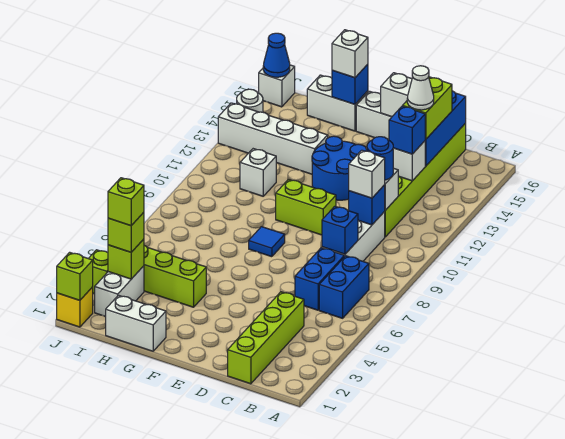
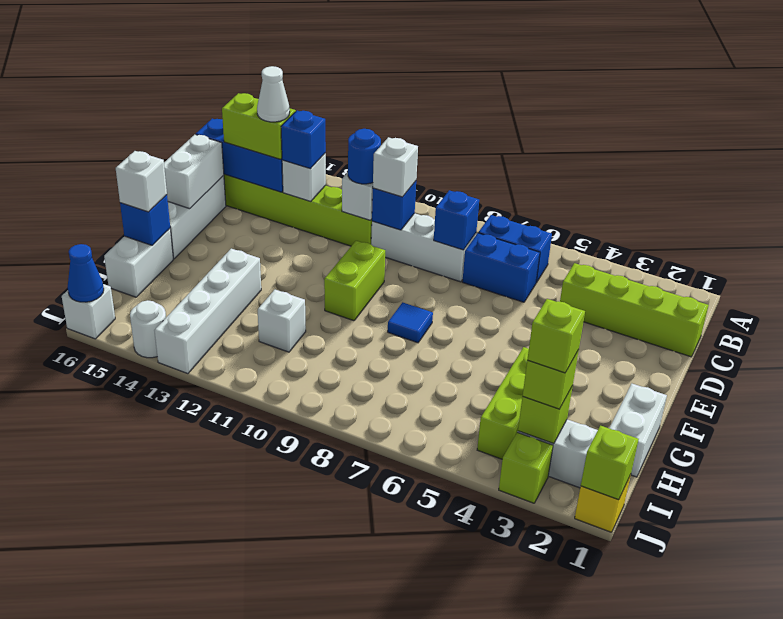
blue round brick E12:F13 level 1 -> none

